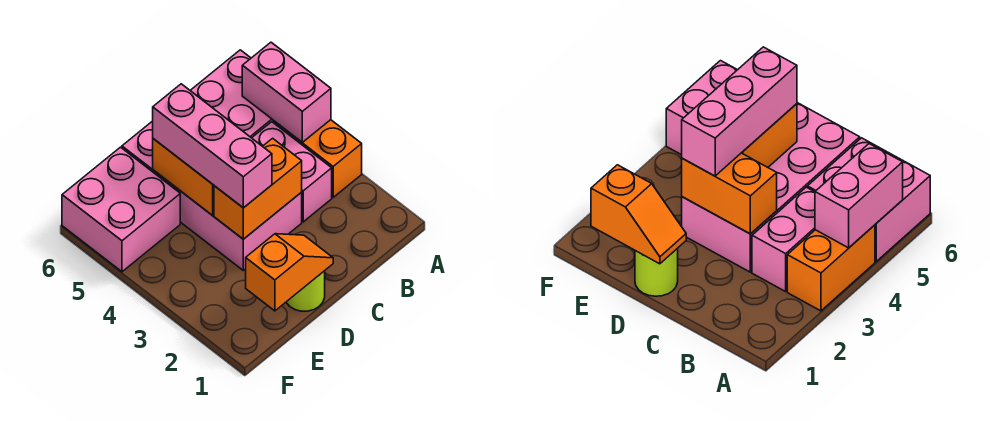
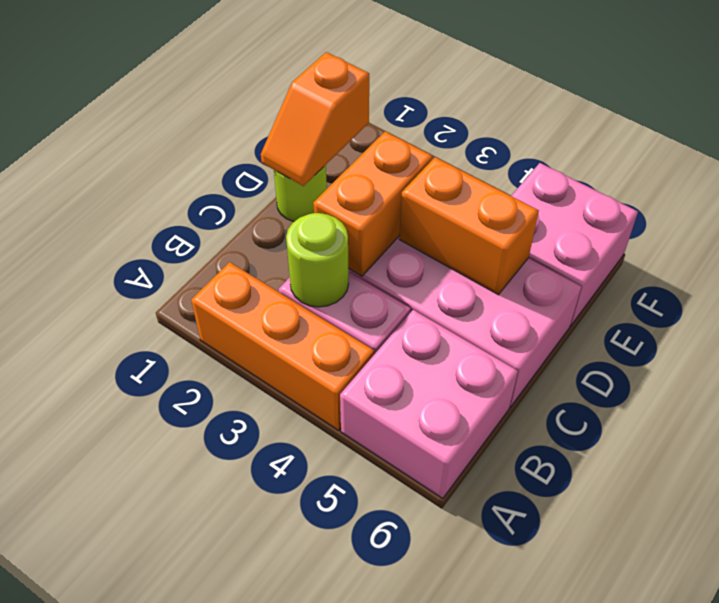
orange brick A3:A4 level 1 -> orange brick A2:A4 level 1
pink brick A4:A5 level 2 -> none
none -> lime round brick B3 level 2
pink brick D3:D5 level 3 -> none

